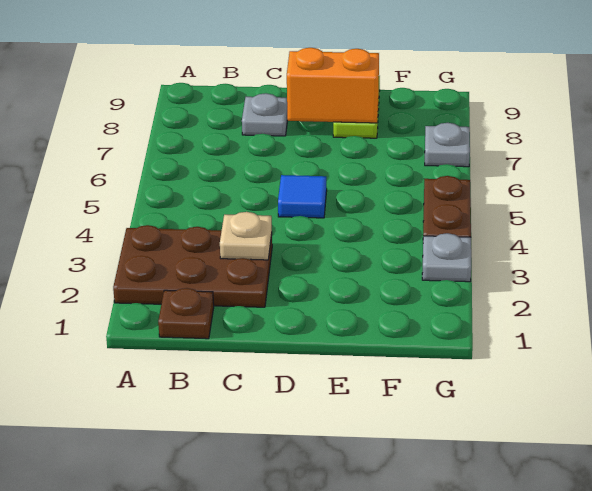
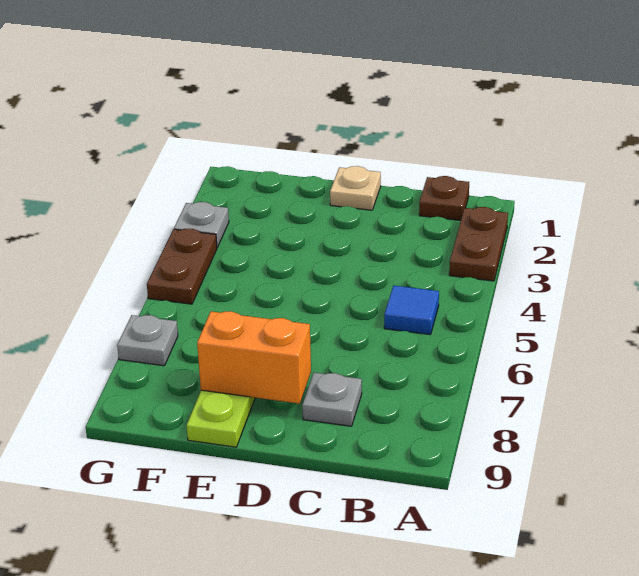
brown plate A2:C3 level 1 -> brown plate A2:A3 level 1
tan plate C3 level 2 -> tan plate D1 level 1
blue tile D5 level 1 -> blue tile B5 level 1

